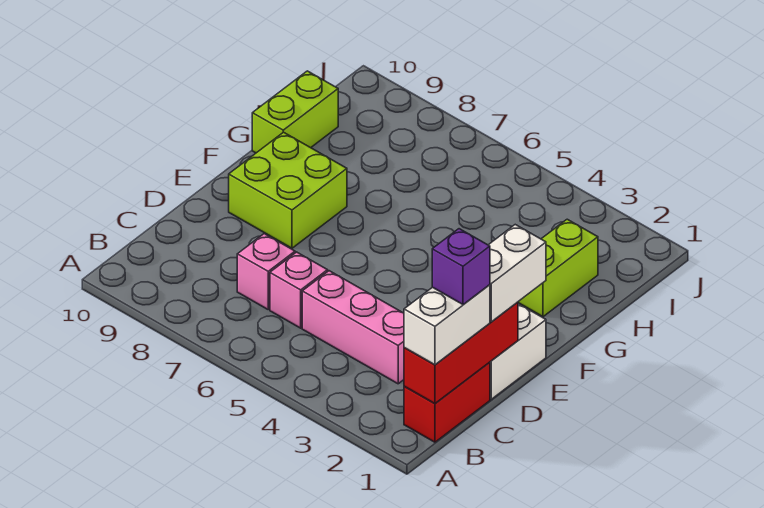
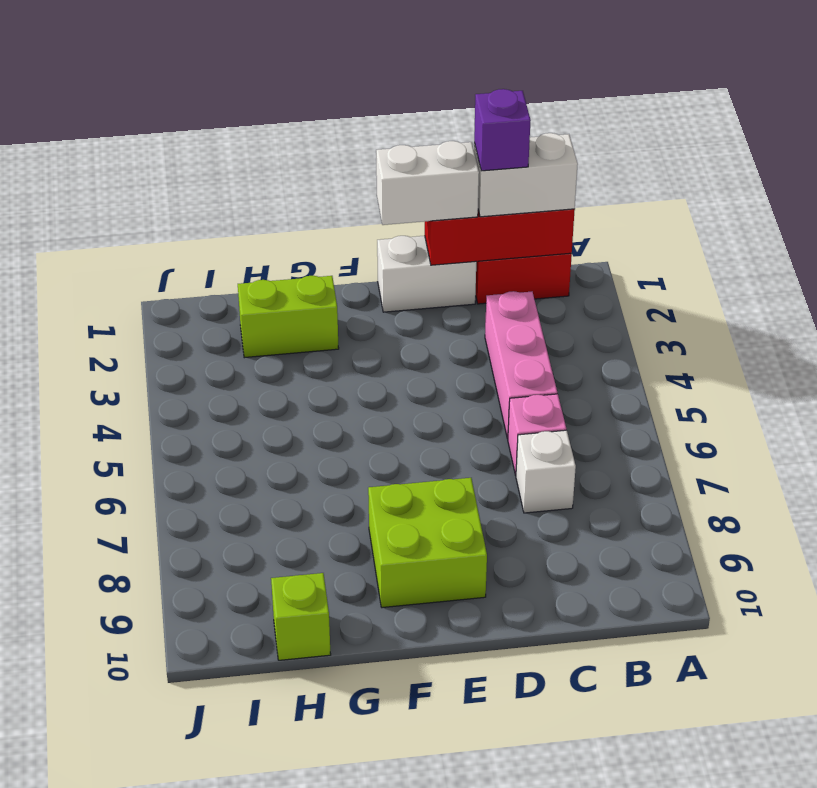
pink brick C7 level 1 -> white brick C7 level 1
lime brick G10:H10 level 1 -> lime brick H10 level 1

